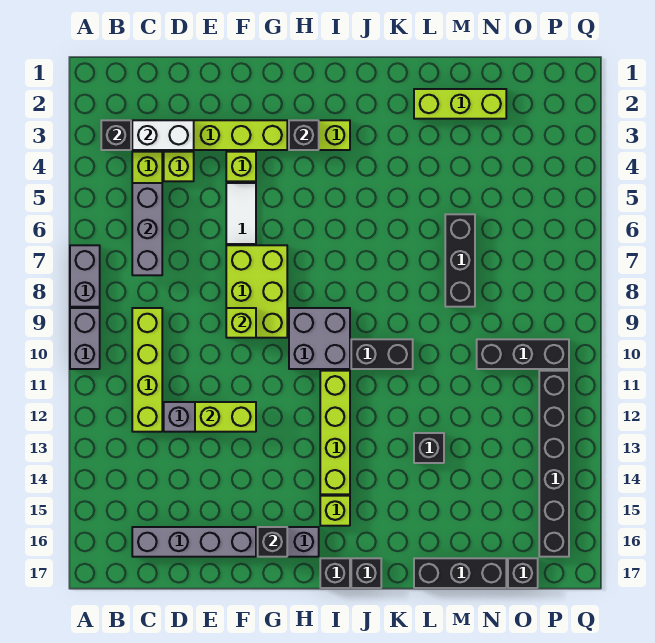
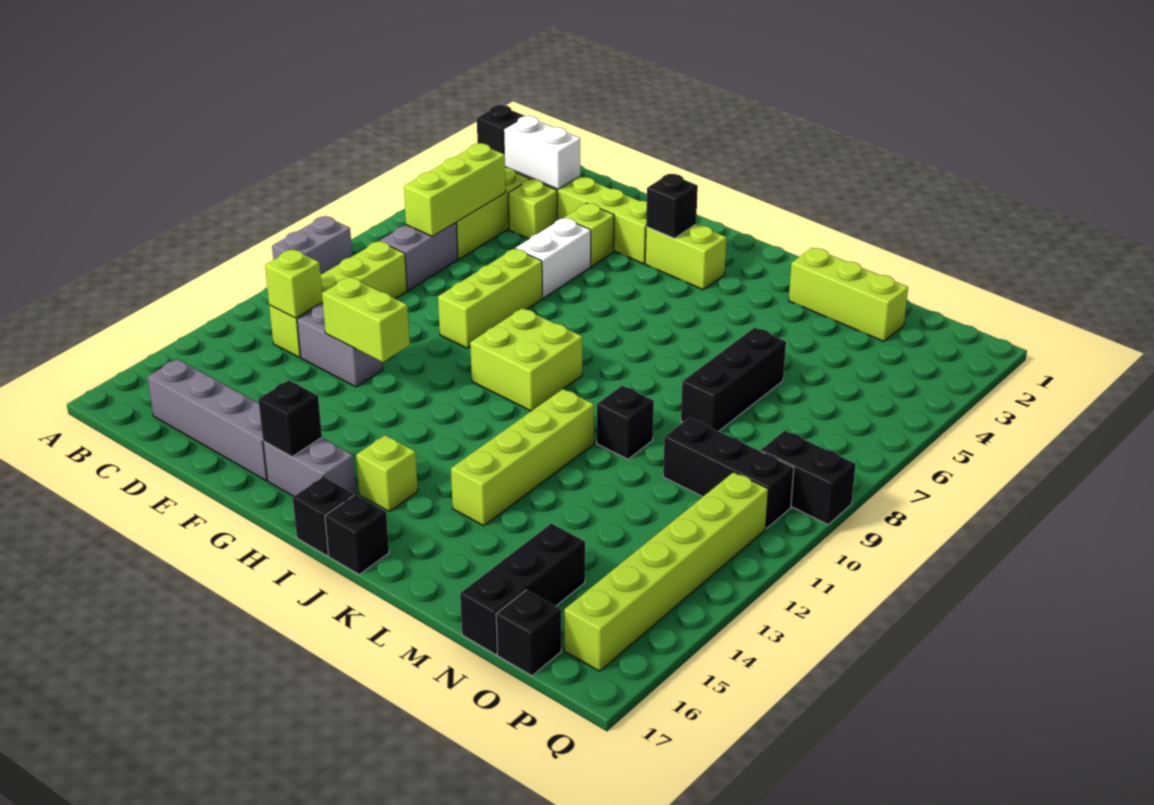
grey brick A7:A8 level 1 -> grey brick C7:C8 level 1
grey brick C5:C7 level 2 -> lime brick C5:C7 level 2
white tile F5:F6 level 1 -> white brick F5:F6 level 1
lime brick F7:G9 level 1 -> lime brick F7:F9 level 1
lime brick F9 level 2 -> lime brick C12 level 2
grey brick H9:I10 level 1 -> lime brick H9:I10 level 1
lime brick I11:I14 level 1 -> lime brick K11:K14 level 1
black brick J10:K10 level 1 -> black brick P9:Q9 level 1
black brick L13 level 1 -> black brick L10 level 1
black brick L17:N17 level 1 -> black brick N15:N17 level 1
black brick P11:P16 level 1 -> lime brick P11:P16 level 1

